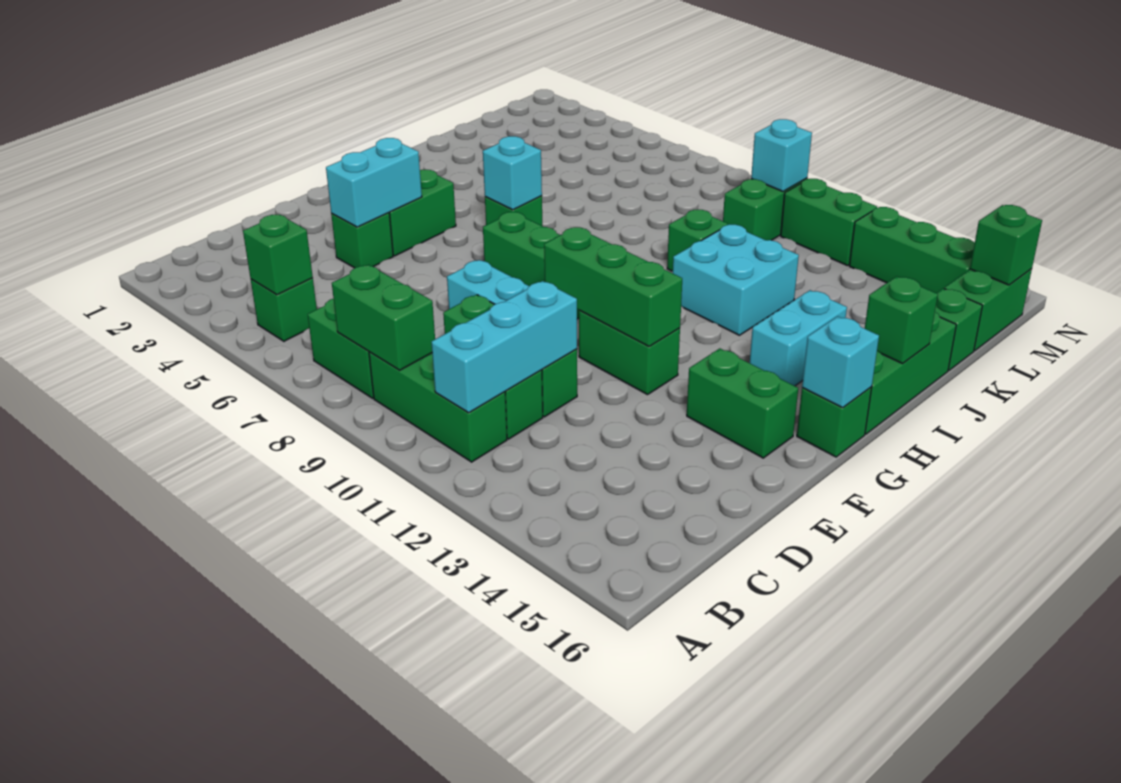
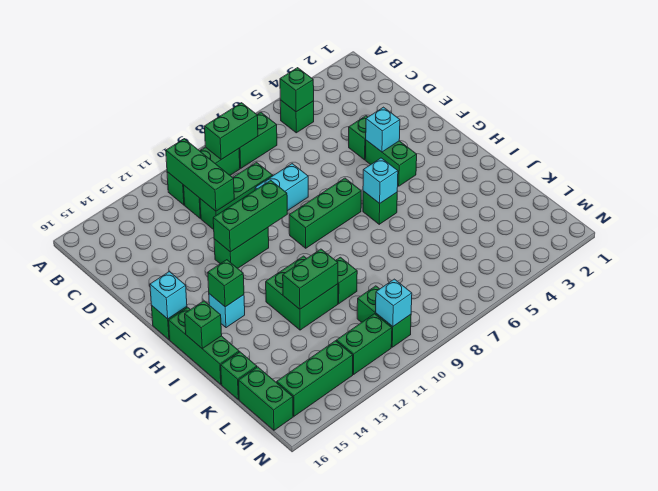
cyan brick B11:D11 level 2 -> green brick B11:D11 level 2
cyan brick E4:F4 level 2 -> cyan brick F4 level 2
green brick F14:F15 level 1 -> green brick J11:J12 level 2
cyan brick H14:I14 level 1 -> cyan brick H14 level 1
cyan brick I11:J12 level 1 -> green brick I11:J12 level 1
green brick M16 level 2 -> green brick H14 level 2

